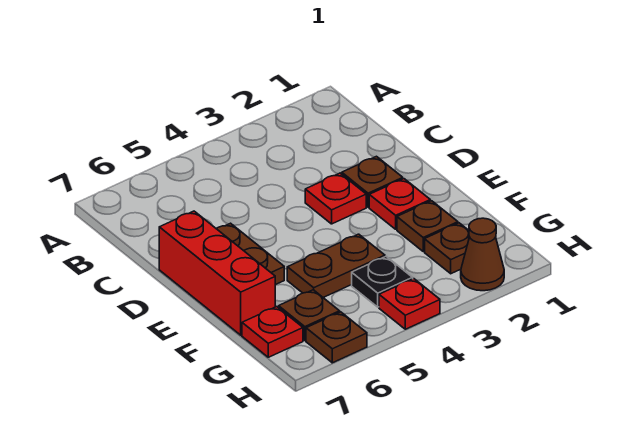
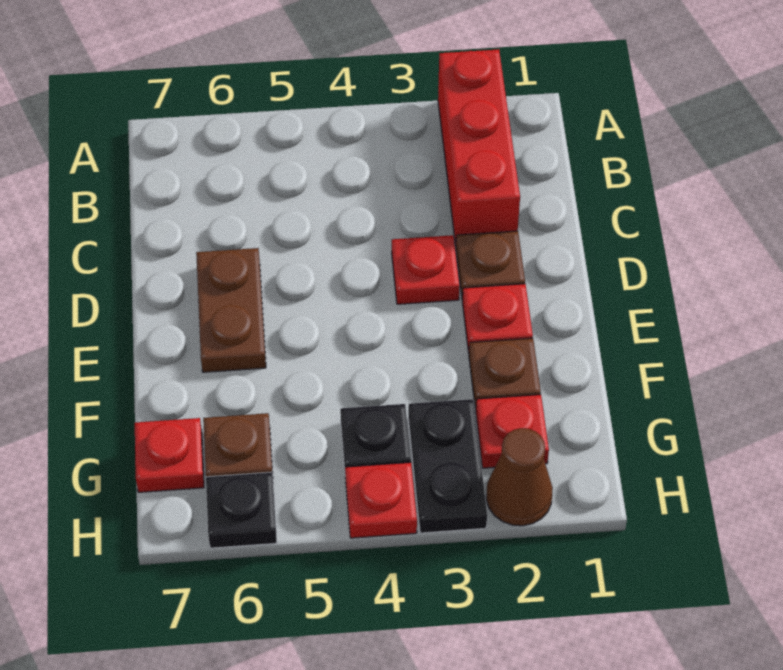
red brick D7:F7 level 1 -> red brick A2:C2 level 1
brown plate F4:F5 level 1 -> none
brown plate G2 level 1 -> red plate G2 level 1
none -> black plate G3:H3 level 1
brown plate H6 level 1 -> black plate H6 level 1

